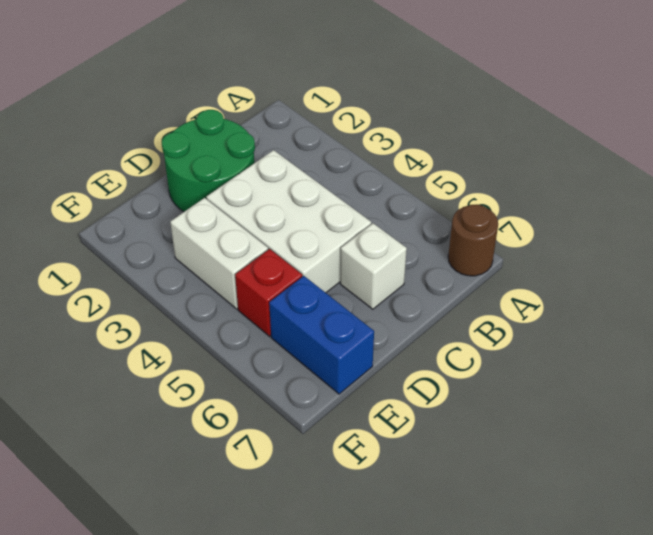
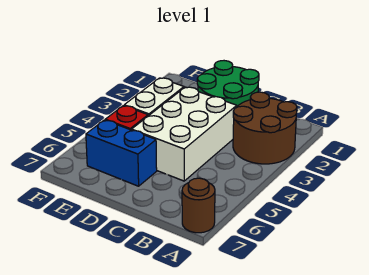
none -> brown round brick A2:B3 level 1
white brick C6 level 1 -> none
blue brick E6:E7 level 1 -> blue brick D6:E6 level 1

